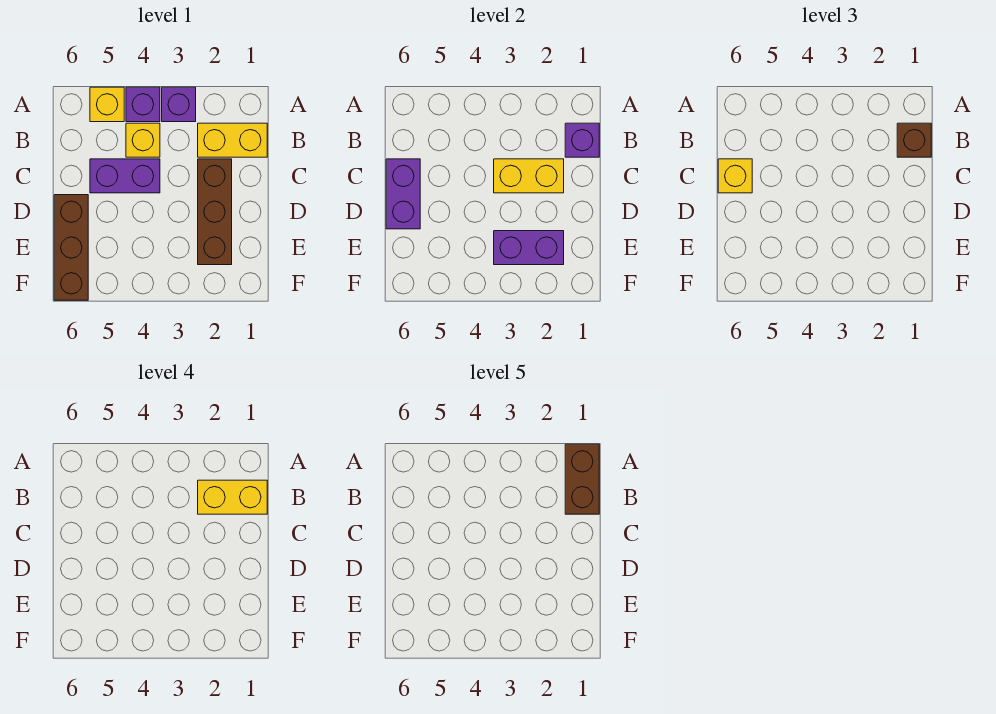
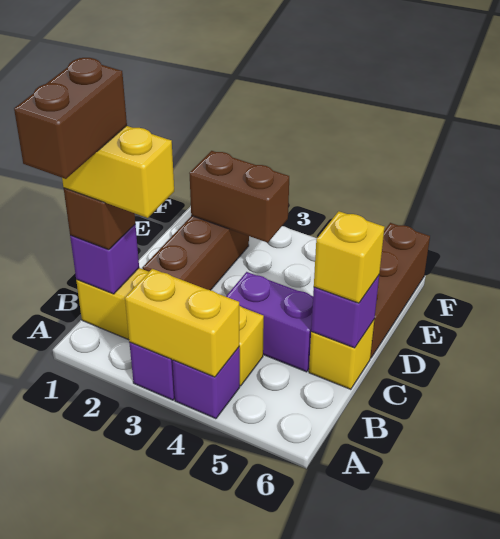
yellow brick A5 level 1 -> yellow brick C6 level 1
yellow brick C2:C3 level 2 -> yellow brick A3:A4 level 2
purple brick C6:D6 level 2 -> purple brick C6 level 2
purple brick E2:E3 level 2 -> brown brick E2:E3 level 2

